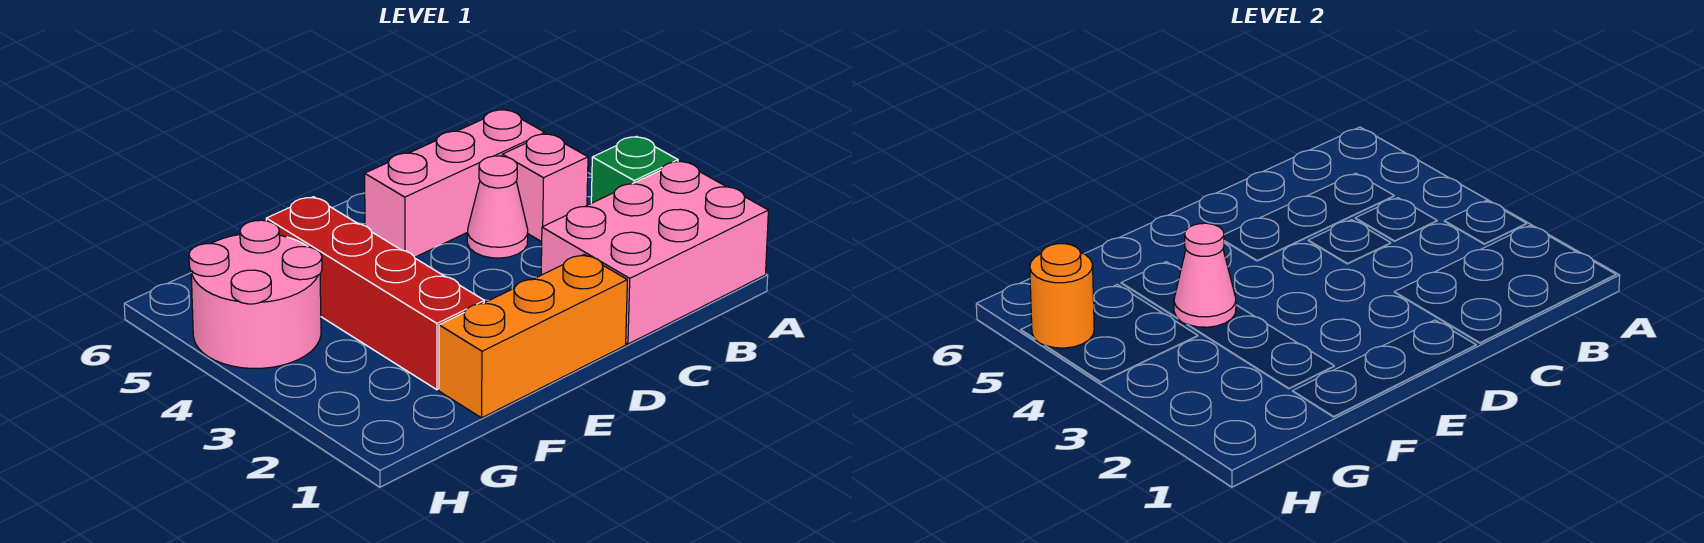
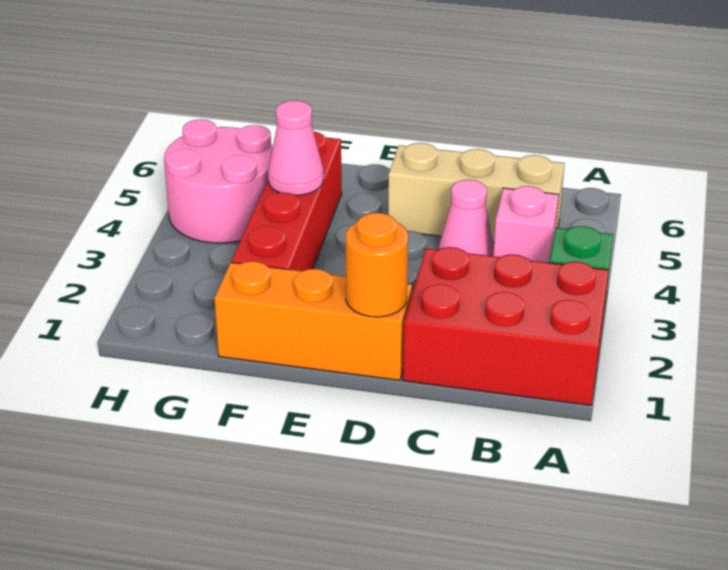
pink brick A1:C2 level 1 -> red brick A1:C2 level 1
pink brick B5:D5 level 1 -> tan brick B5:D5 level 1
orange round brick H5 level 2 -> orange round brick D1 level 2

